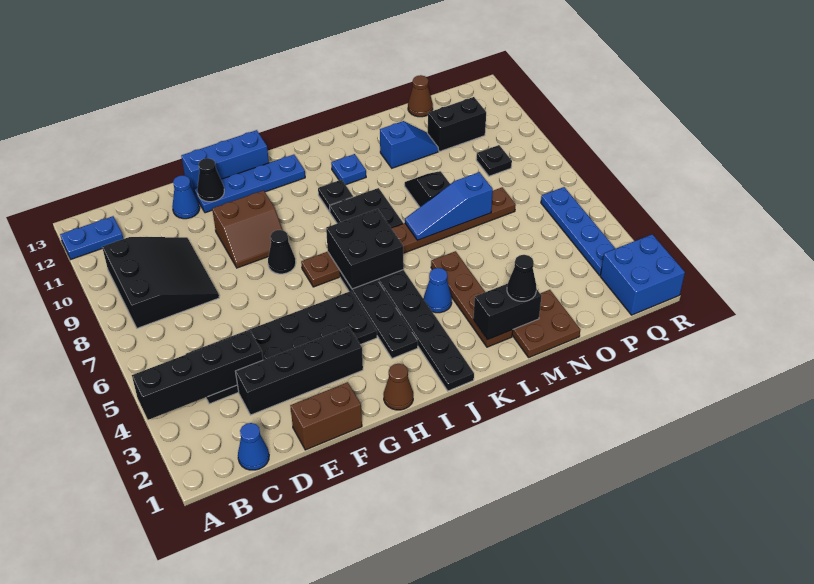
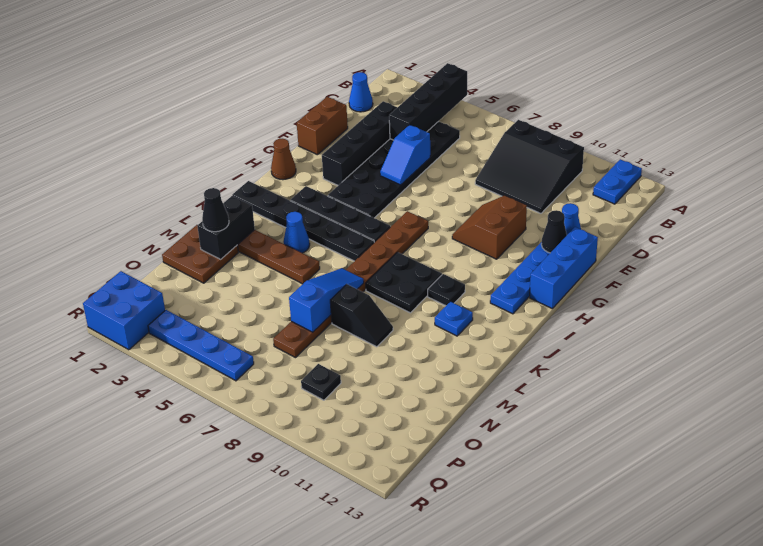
black cone G8 level 1 -> none
black brick I6:J7 level 2 -> none
blue slope M11:N11 level 1 top M -> blue slope E5:F5 level 2 top E
black brick O11:P11 level 1 -> none
brown cone O13 level 1 -> none

